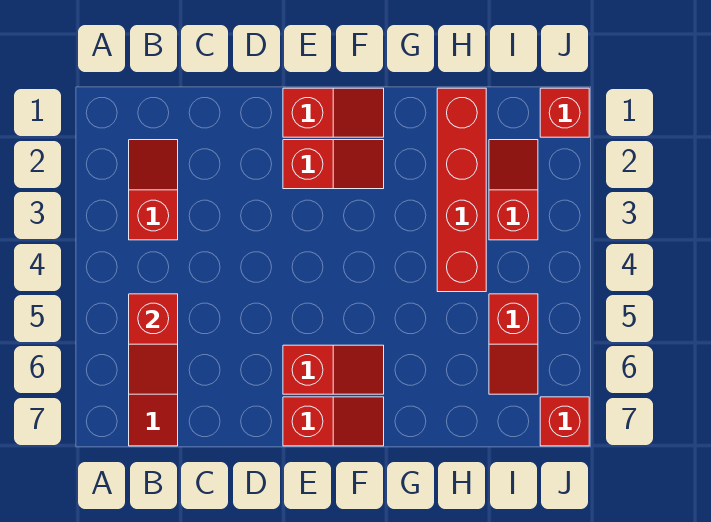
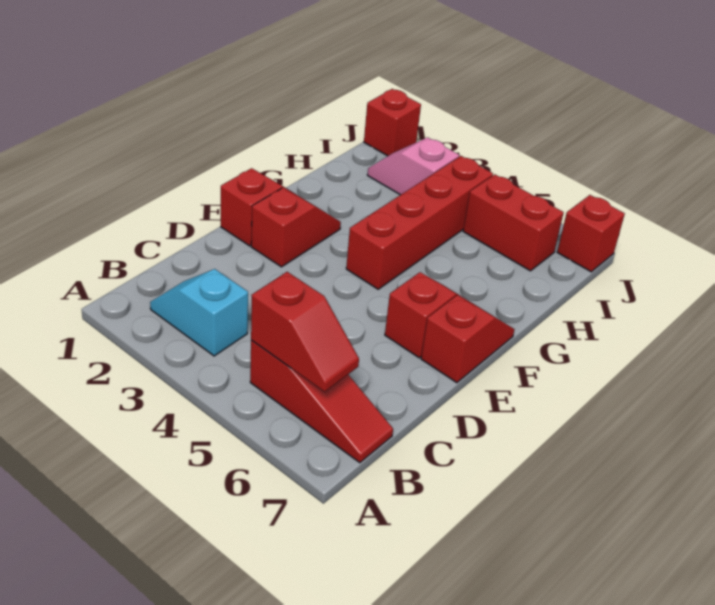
red slope B2:B3 level 1 top 3 -> cyan slope B2:B3 level 1 top 3
red brick H1:H4 level 1 -> red brick F4:I4 level 1
red slope I2:I3 level 1 top 3 -> pink slope I2:I3 level 1 top 3
red slope I5:I6 level 1 top 5 -> red brick I5:I6 level 1

